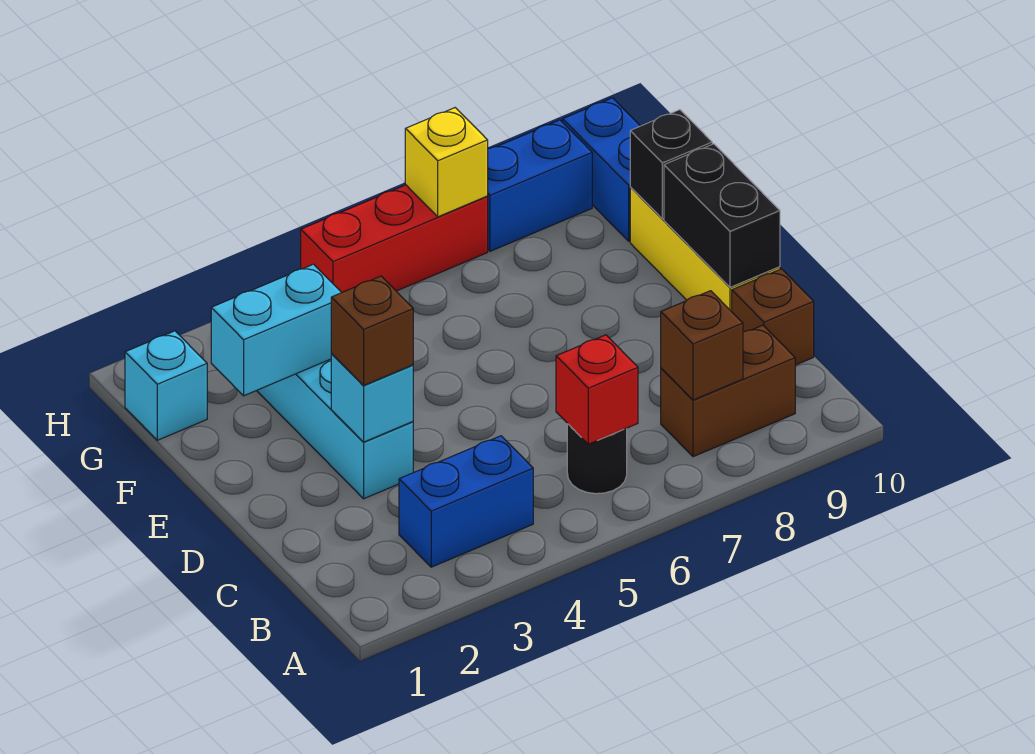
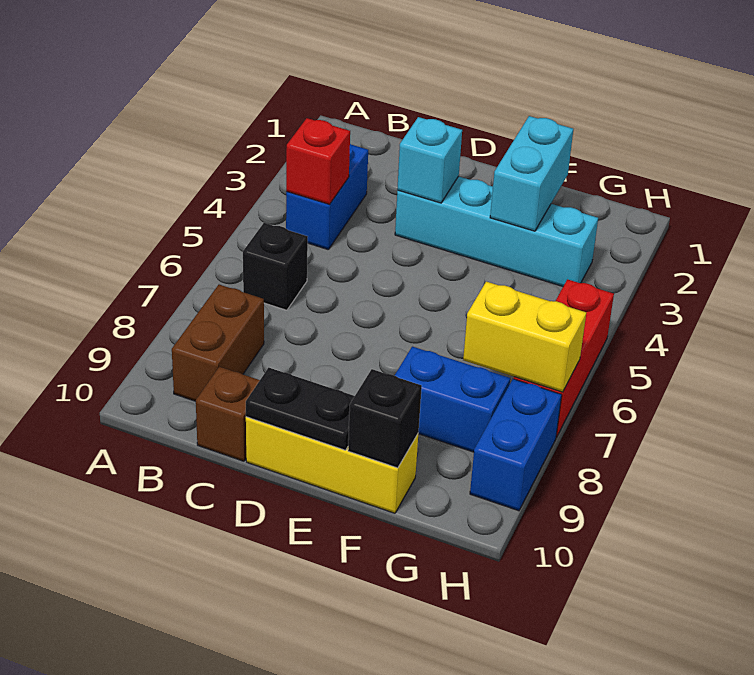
black round brick B6 level 1 -> black brick B6 level 1
red brick B6 level 2 -> red brick B4 level 2
brown brick B8 level 2 -> none
brown brick D3 level 3 -> none
black brick D10:E10 level 2 -> black plate D10:E10 level 2
cyan brick G1 level 1 -> none
blue brick G10:H10 level 1 -> blue brick F8:G8 level 1
yellow brick H7 level 2 -> yellow brick G7:H7 level 2

